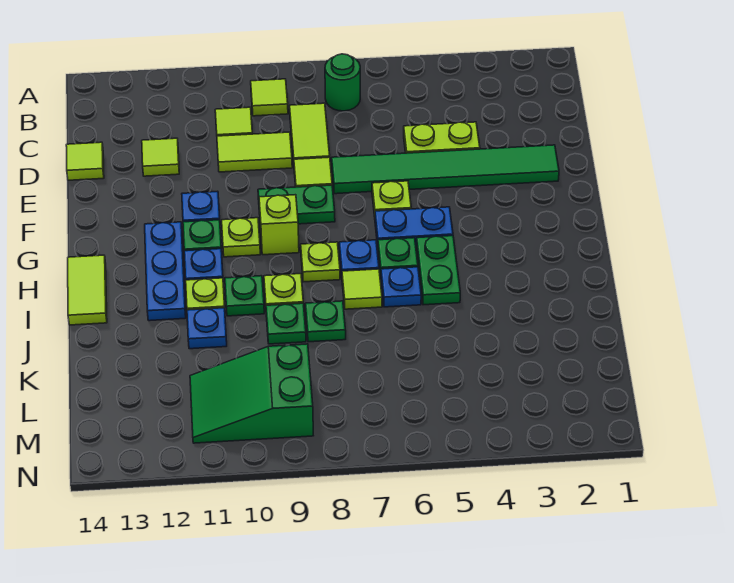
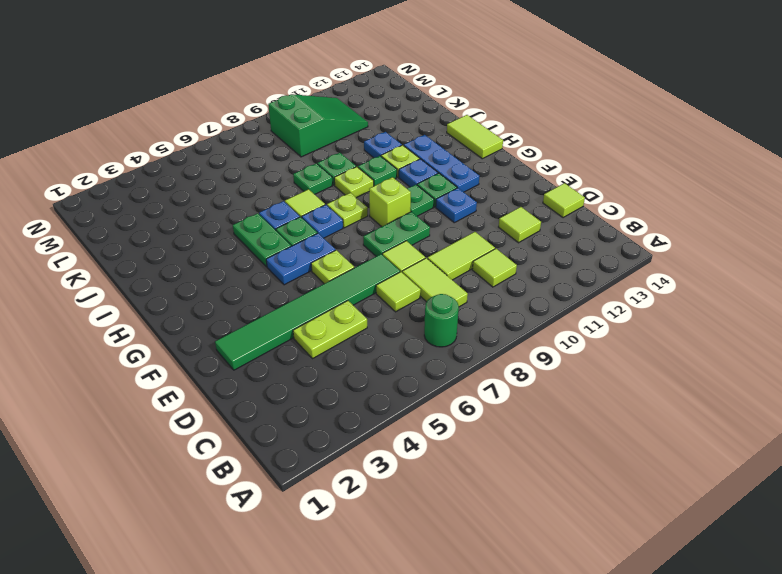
lime tile B9 level 1 -> lime tile D7 level 1
lime plate G10 level 1 -> green plate G10 level 1

